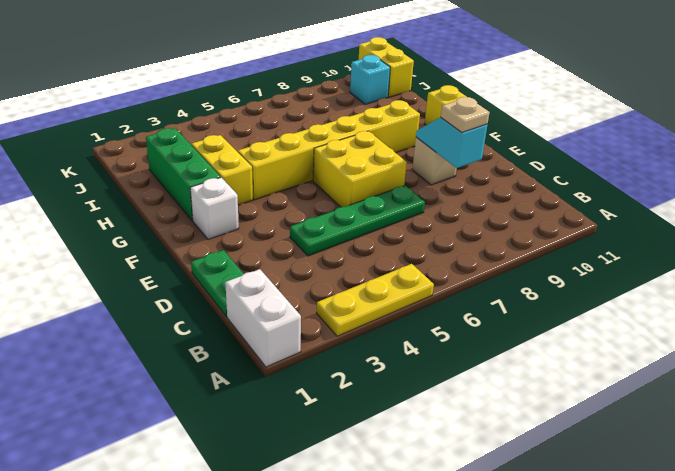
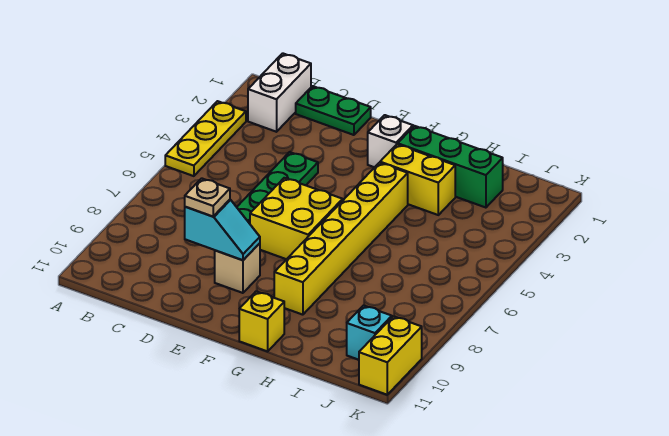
white brick A1:B1 level 1 -> white brick B1:B2 level 1
yellow brick J11:K11 level 1 -> yellow brick K10:K11 level 1

